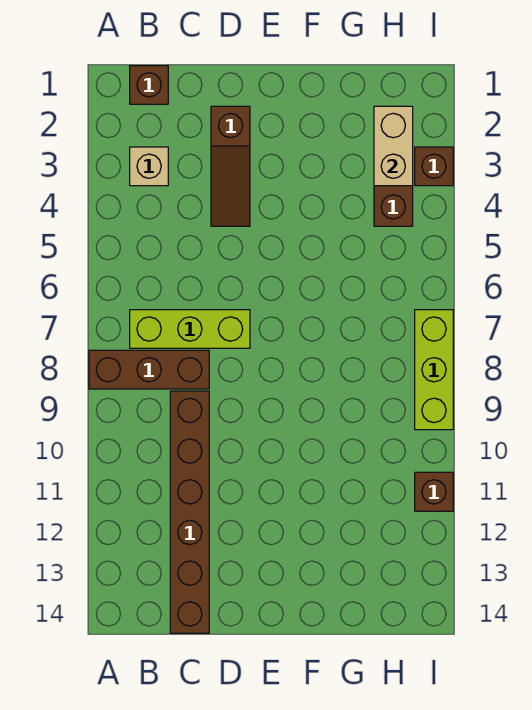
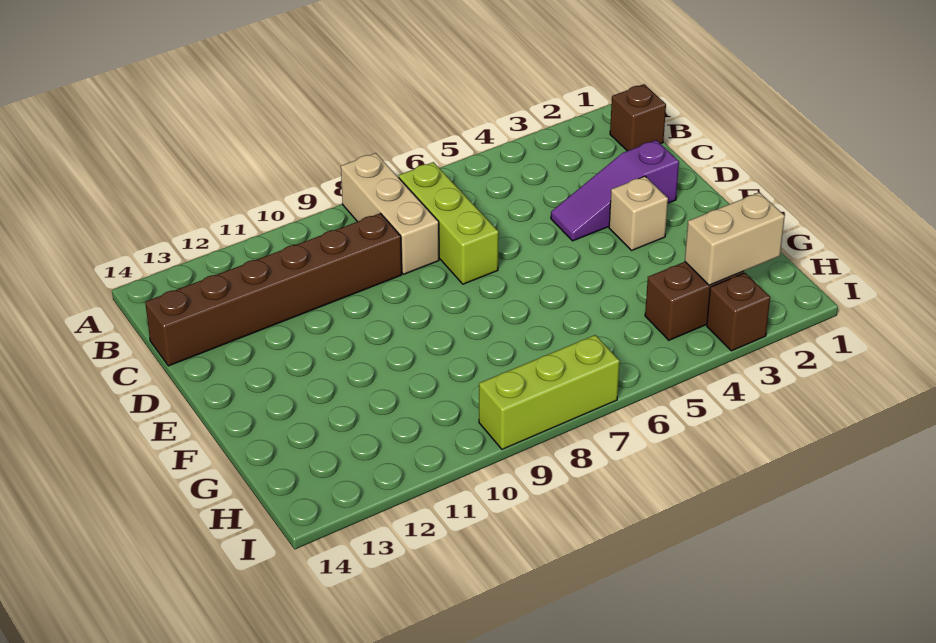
brown brick A8:C8 level 1 -> tan brick A8:C8 level 1
tan brick B3 level 1 -> tan brick E3 level 1
brown slope D2:D4 level 1 top 2 -> purple slope D2:D4 level 1 top 2
brown brick I11 level 1 -> none

